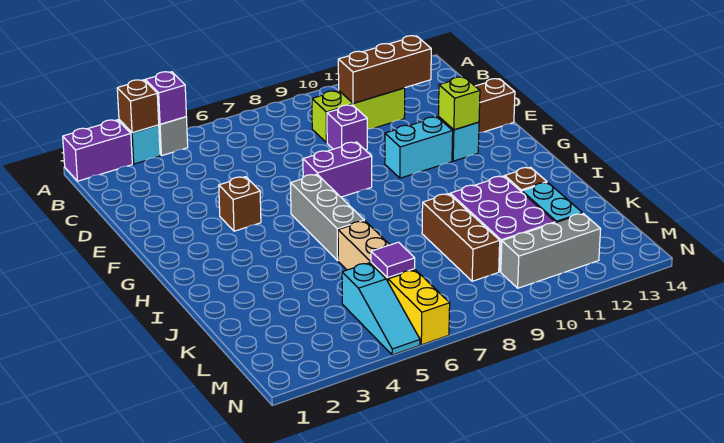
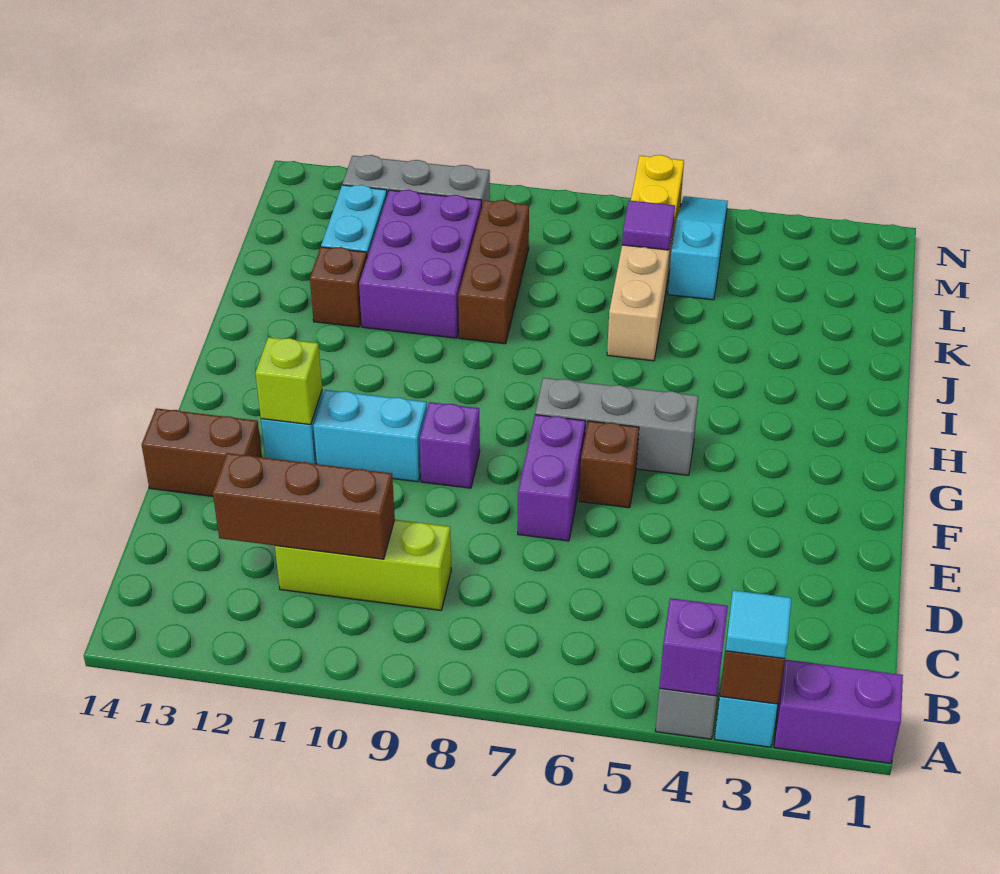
none -> cyan tile A3 level 3
purple brick D9 level 1 -> purple brick F9 level 1
brown brick F4 level 1 -> brown brick F6 level 1
purple brick F7:F8 level 1 -> purple brick E7:F7 level 1
grey brick G6:I6 level 1 -> grey brick G5:G7 level 1

